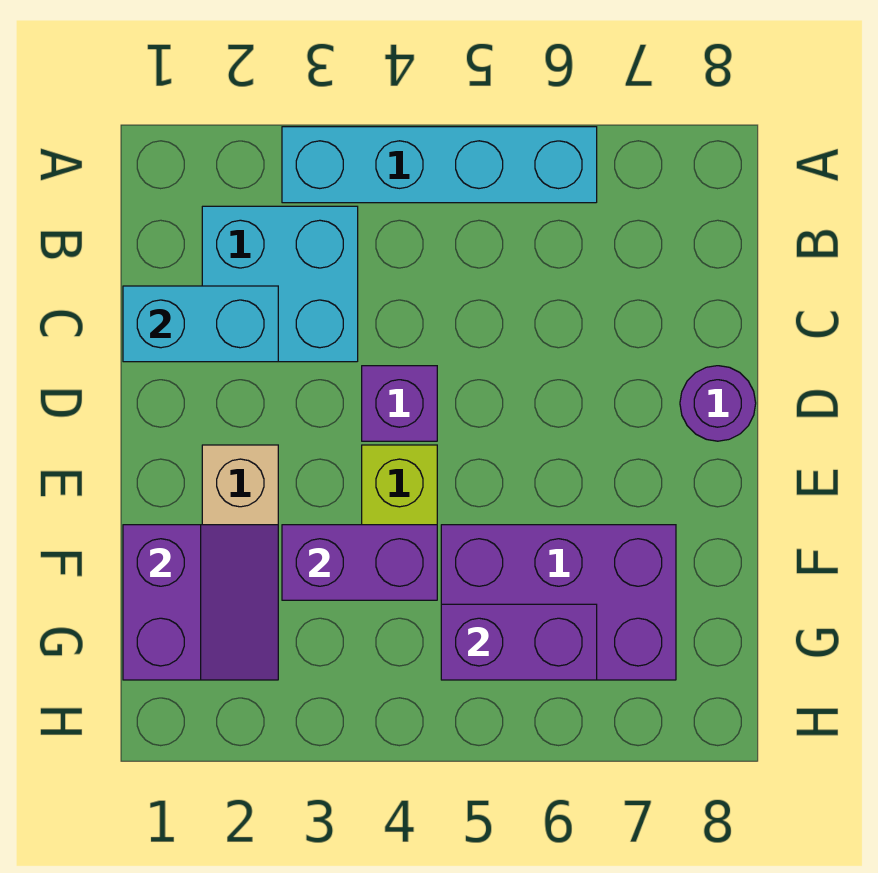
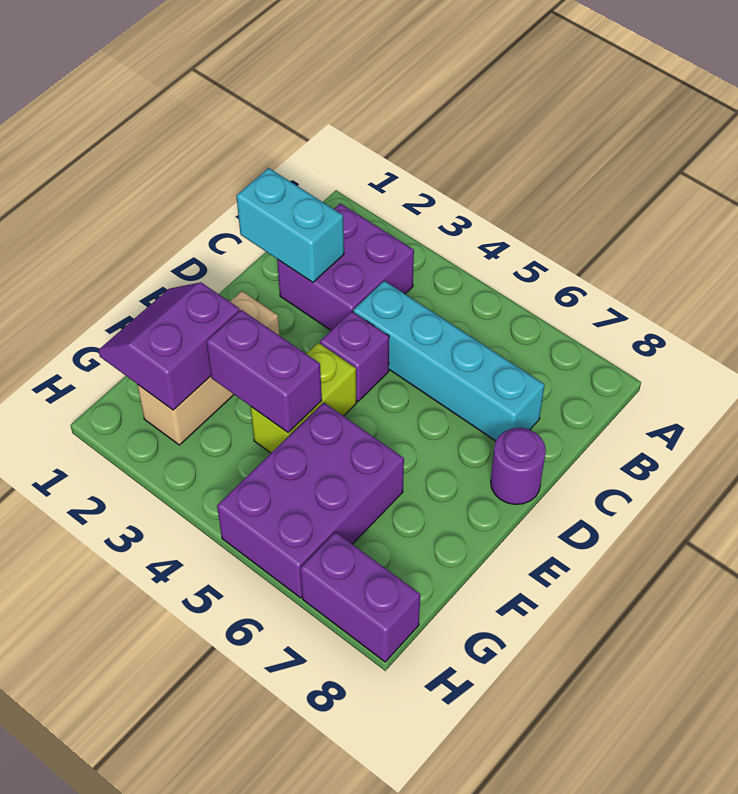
cyan brick A3:A6 level 1 -> cyan brick C4:C7 level 1
cyan brick B2:C3 level 1 -> purple brick B2:C3 level 1
purple slope F1:G2 level 2 top 1 -> purple slope F1:G2 level 2 top 2
purple brick F5:G7 level 1 -> purple brick F5:H6 level 1
purple brick G5:G6 level 2 -> purple brick H7:H8 level 1

